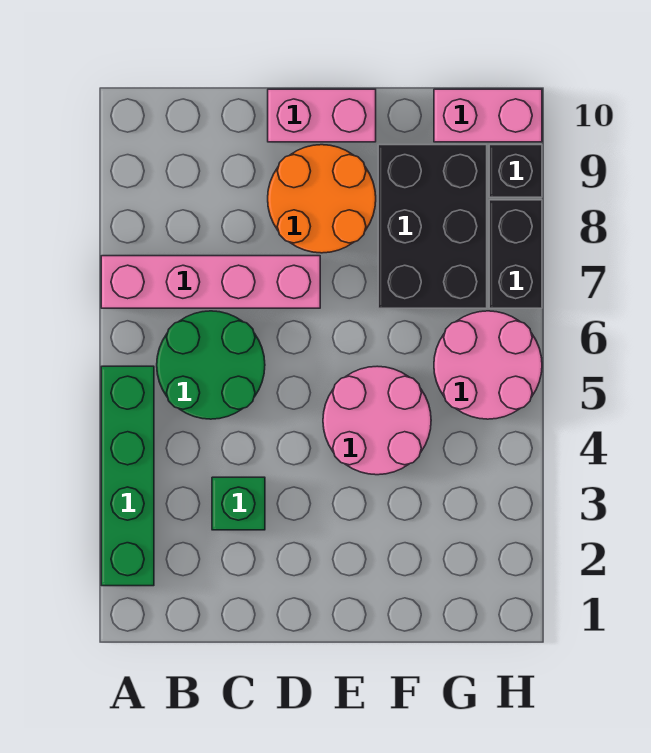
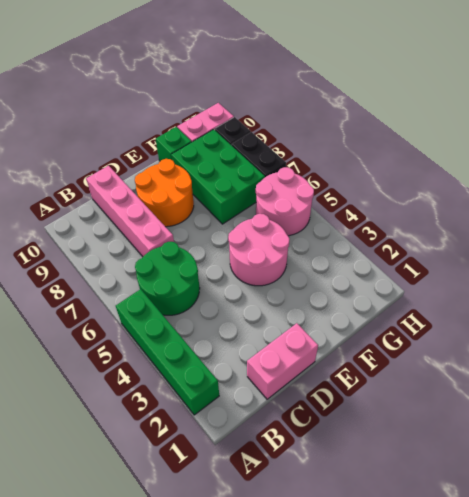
pink brick A7:D7 level 1 -> pink brick C7:C10 level 1
green brick C3 level 1 -> green brick F10 level 1
pink brick D10:E10 level 1 -> pink brick C1:D1 level 1
black brick F7:G9 level 1 -> green brick F7:G9 level 1

